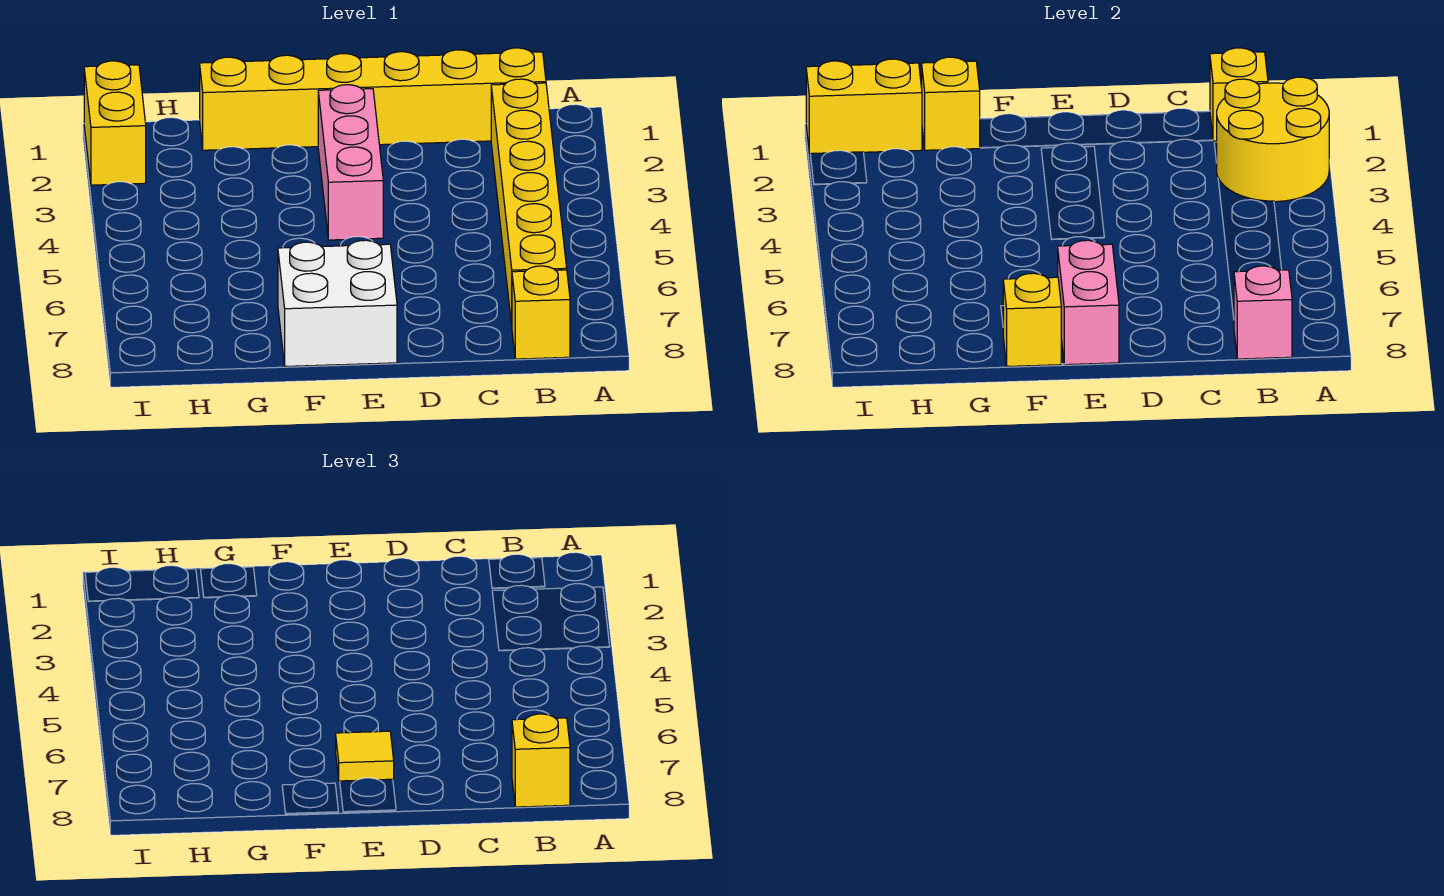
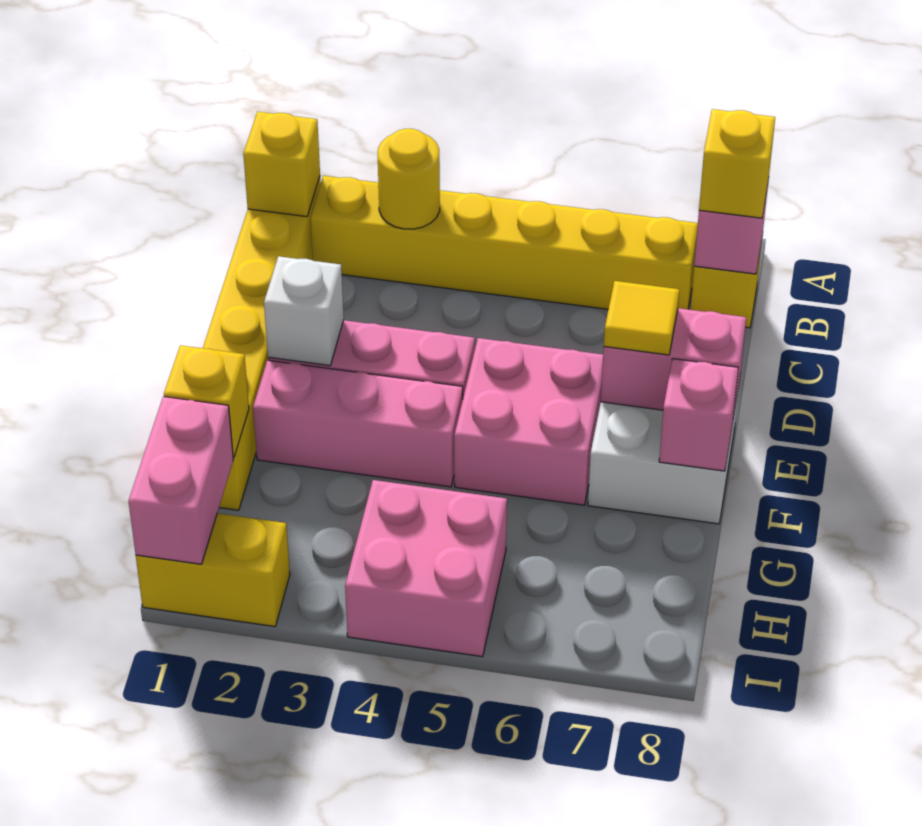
yellow round brick A2:B3 level 2 -> yellow round brick B3 level 2
none -> white brick E2 level 2
none -> pink brick E5:F6 level 1
none -> pink brick F2:F4 level 1
yellow brick F8 level 2 -> pink brick F8 level 2
yellow brick H1:I1 level 2 -> pink brick H1:I1 level 2
none -> pink brick H4:I5 level 1

